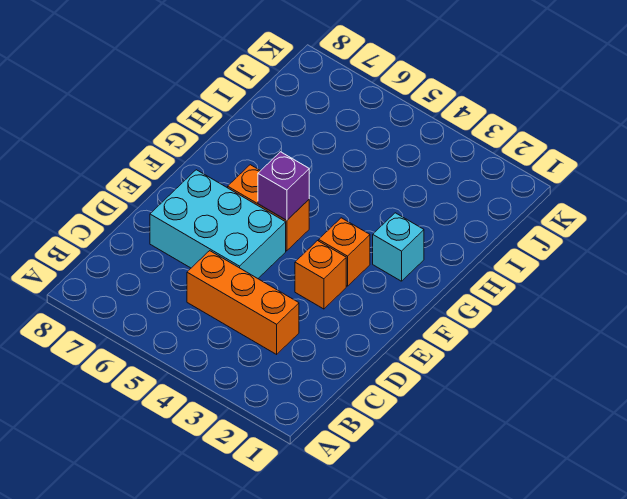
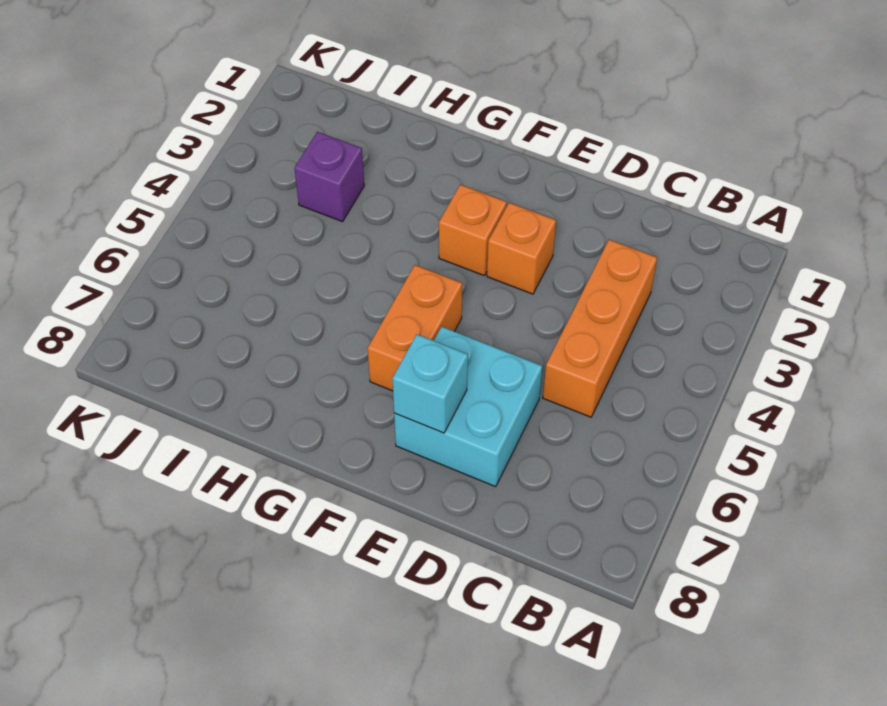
cyan brick D5:E7 level 1 -> cyan brick D6:E7 level 1
purple brick F5 level 2 -> purple brick I3 level 1
cyan brick G2 level 1 -> cyan brick E7 level 2

